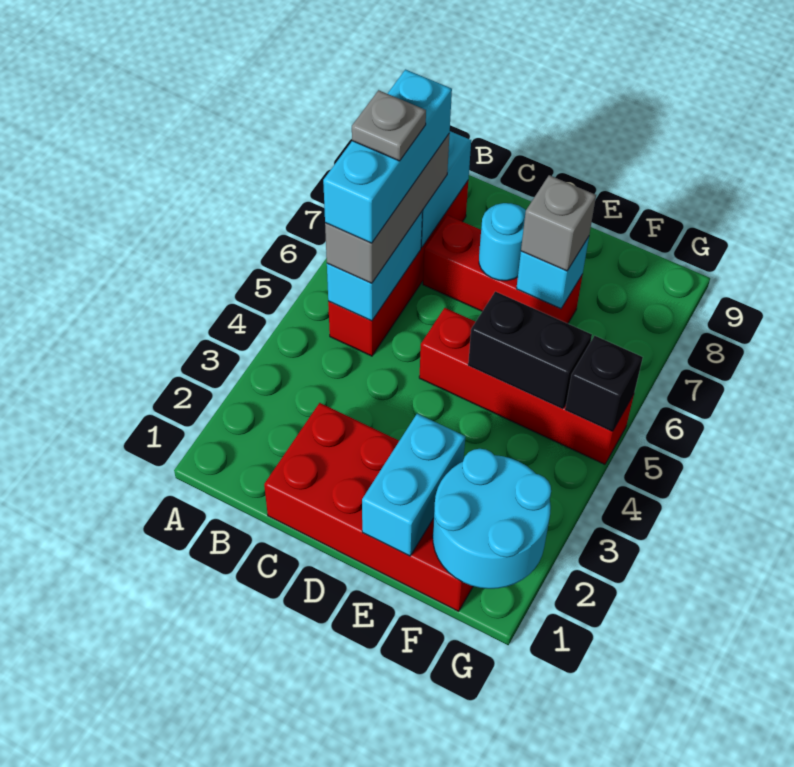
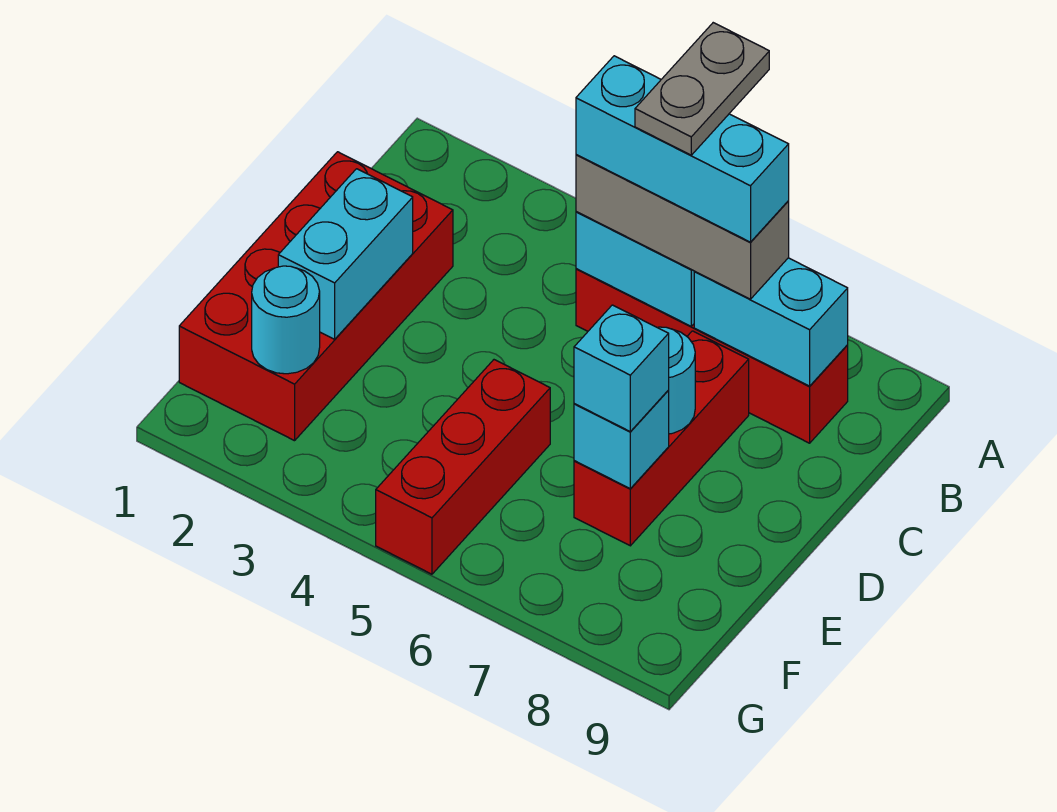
grey plate B6 level 5 -> grey plate A6:B6 level 5
red brick D5:G5 level 1 -> red brick E5:G5 level 1
cyan brick E1:E2 level 2 -> cyan brick D2:E2 level 2
black brick E5:F5 level 2 -> none
grey brick E7 level 3 -> cyan brick E7 level 3
cyan round brick F1:G2 level 2 -> cyan round brick F2 level 2
black brick G5 level 2 -> none

